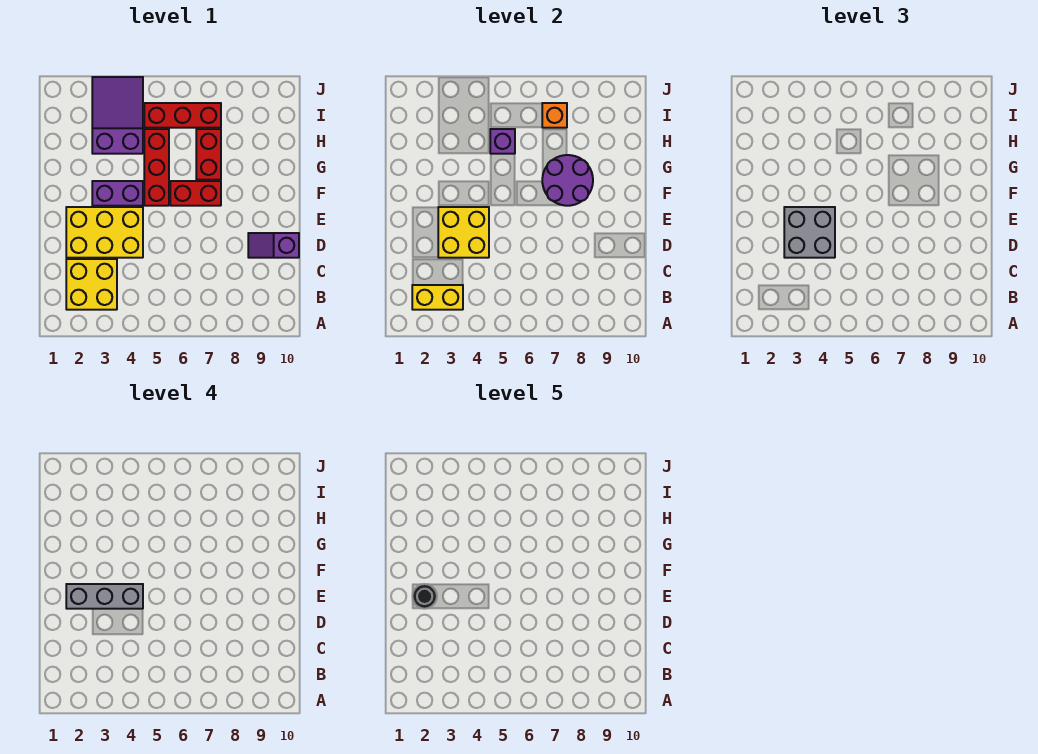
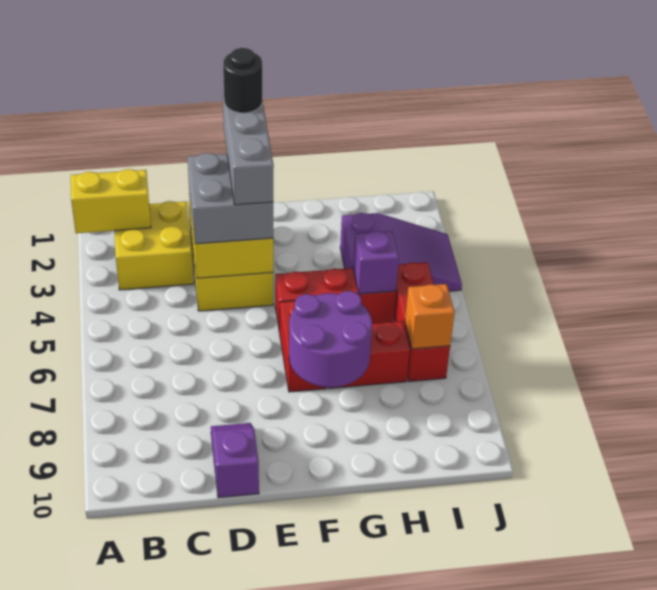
yellow brick B2:B3 level 2 -> yellow brick A2:B2 level 2
purple brick F3:F4 level 1 -> none

